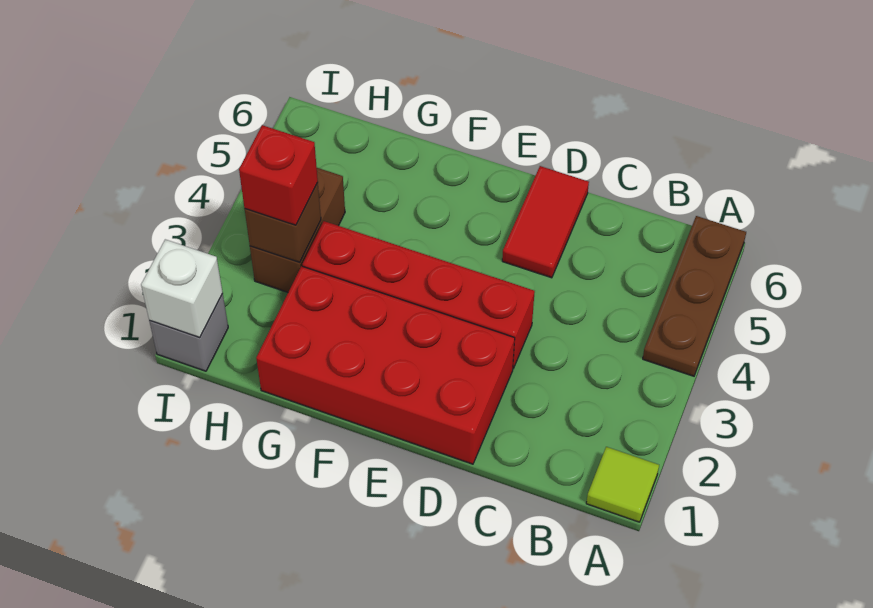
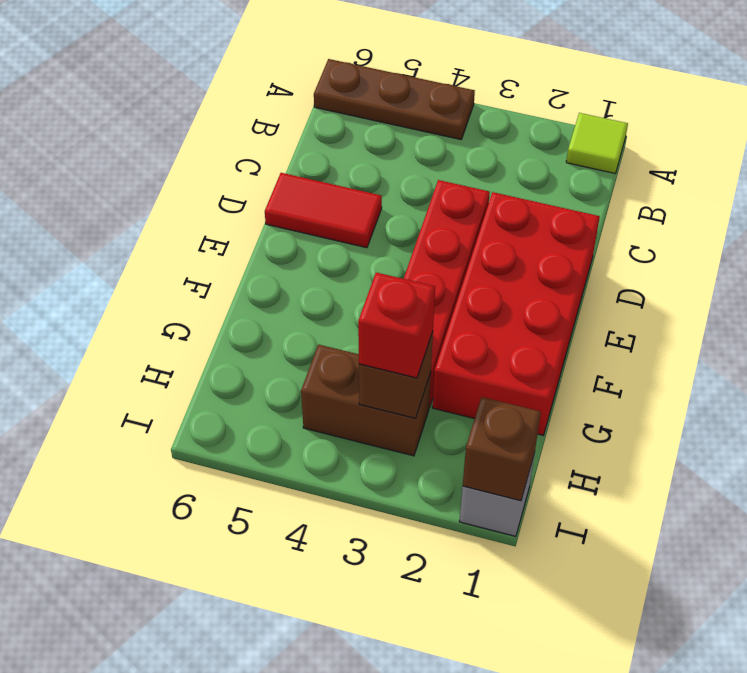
white brick I1 level 2 -> brown brick I1 level 2

